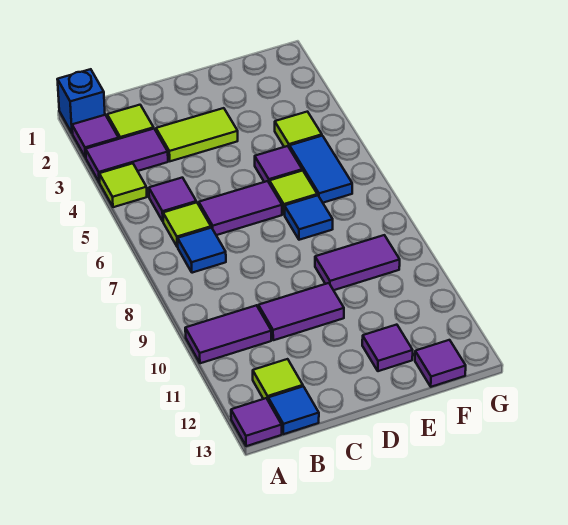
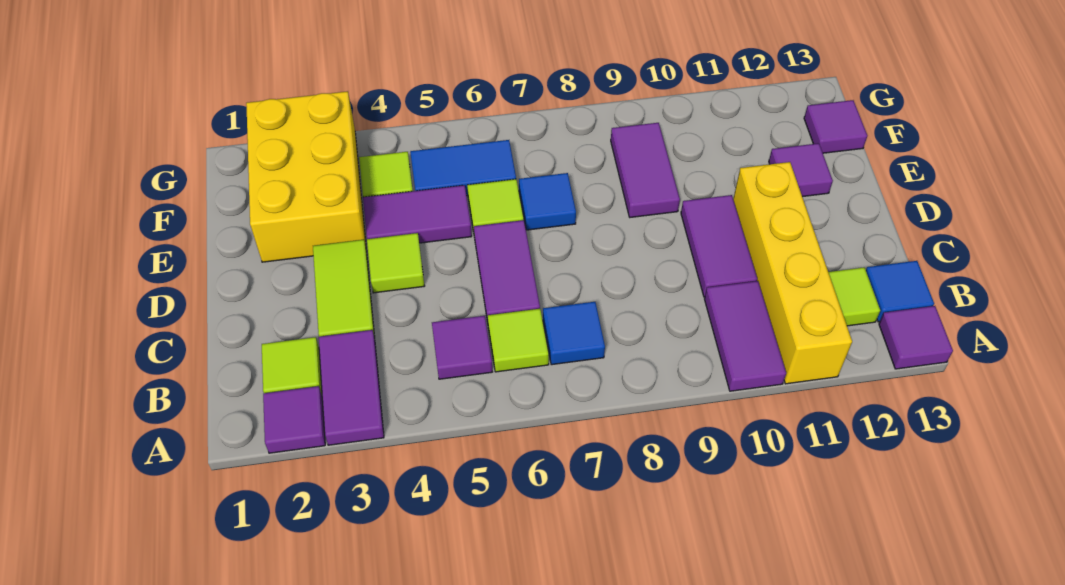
blue brick A1 level 1 -> none
lime tile A4 level 1 -> lime tile D4 level 1
none -> yellow brick A11:D11 level 1
none -> yellow brick E2:G3 level 1
purple tile E5 level 1 -> purple tile E4:E5 level 1

